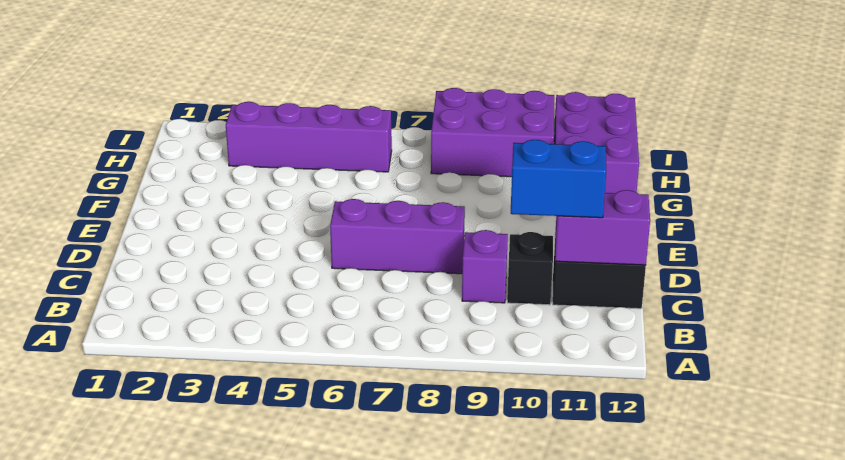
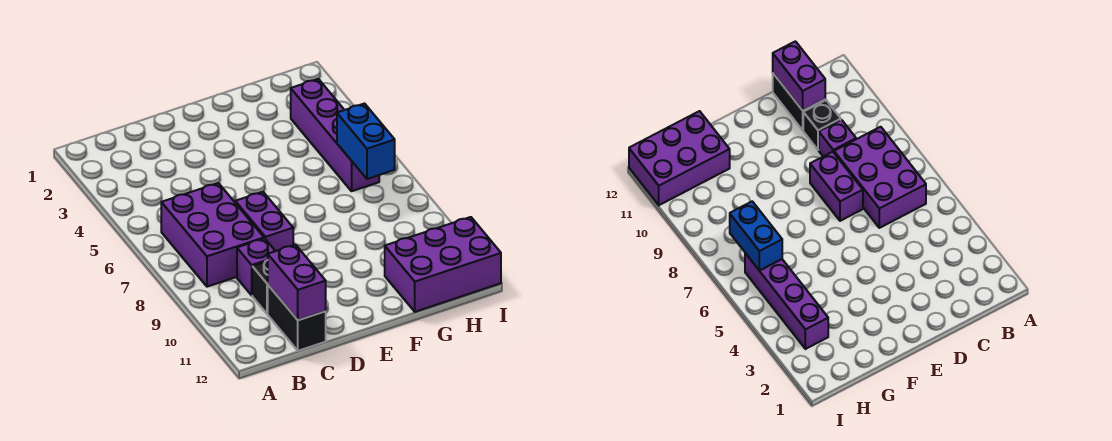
blue brick C10:C11 level 3 -> blue brick H6:H7 level 2
purple brick D6:D8 level 1 -> purple brick D7:D8 level 1
purple brick H8:I10 level 1 -> purple brick B6:C8 level 1

